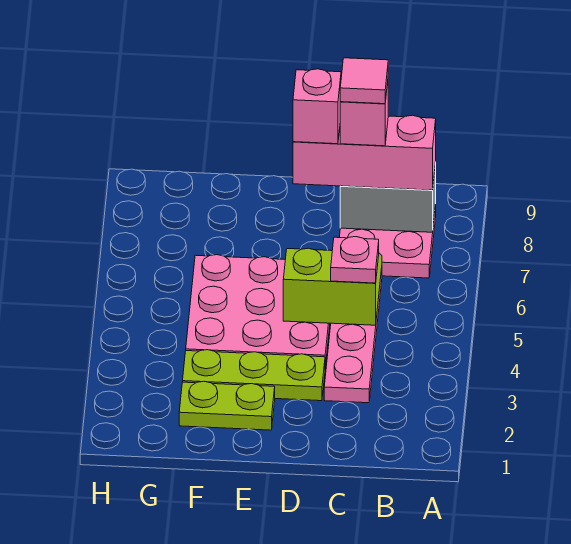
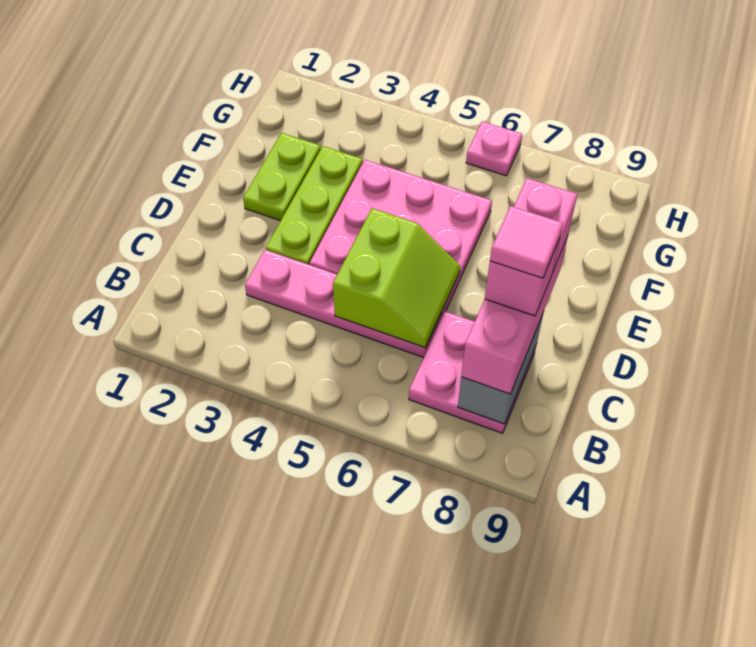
pink plate C5 level 3 -> pink plate H6 level 1

